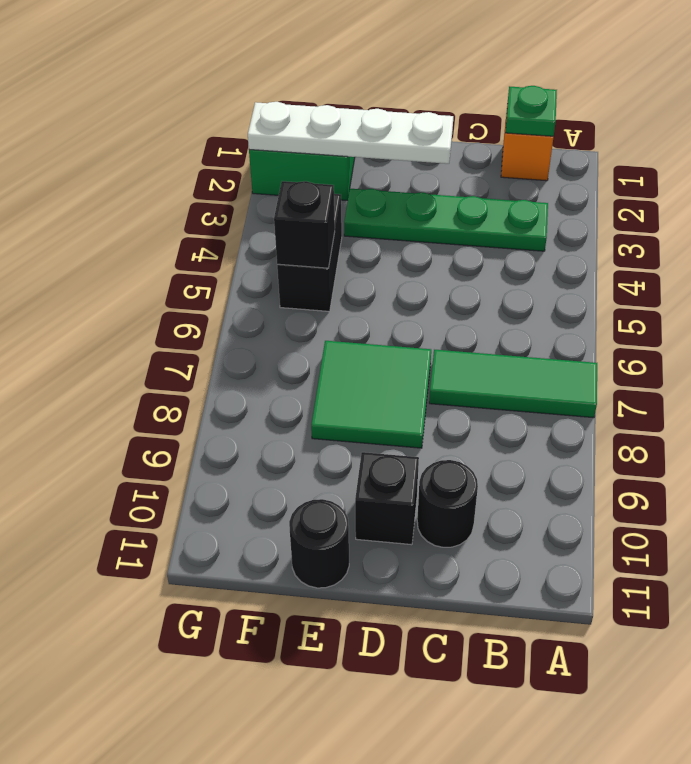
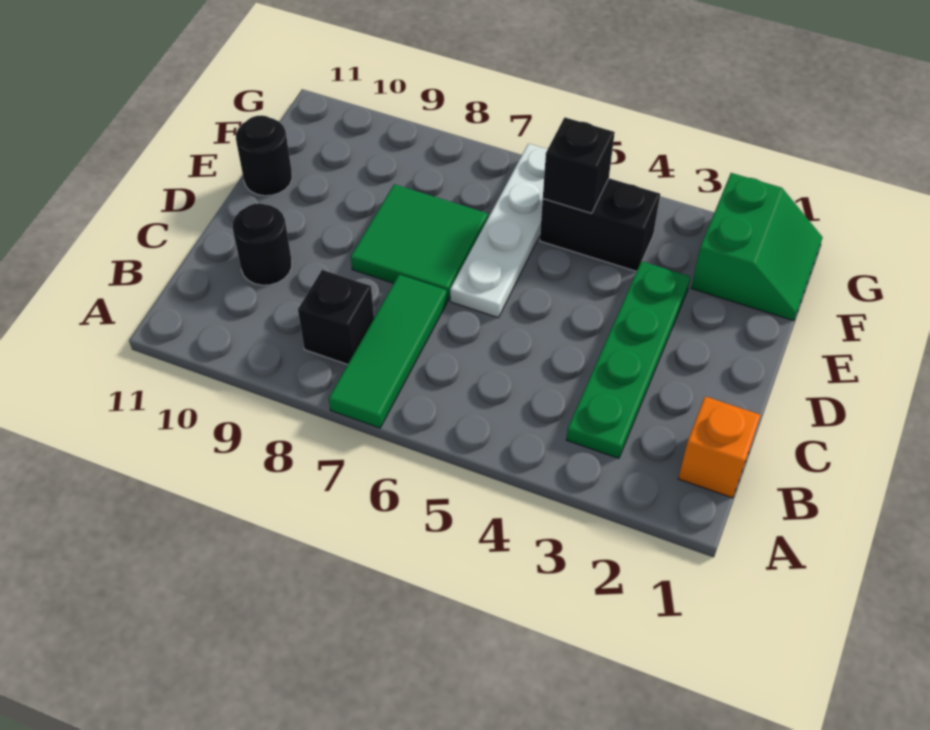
green plate B1 level 2 -> none
white plate D2:G2 level 2 -> white plate D6:G6 level 1
black brick D10 level 1 -> black brick B8 level 1

